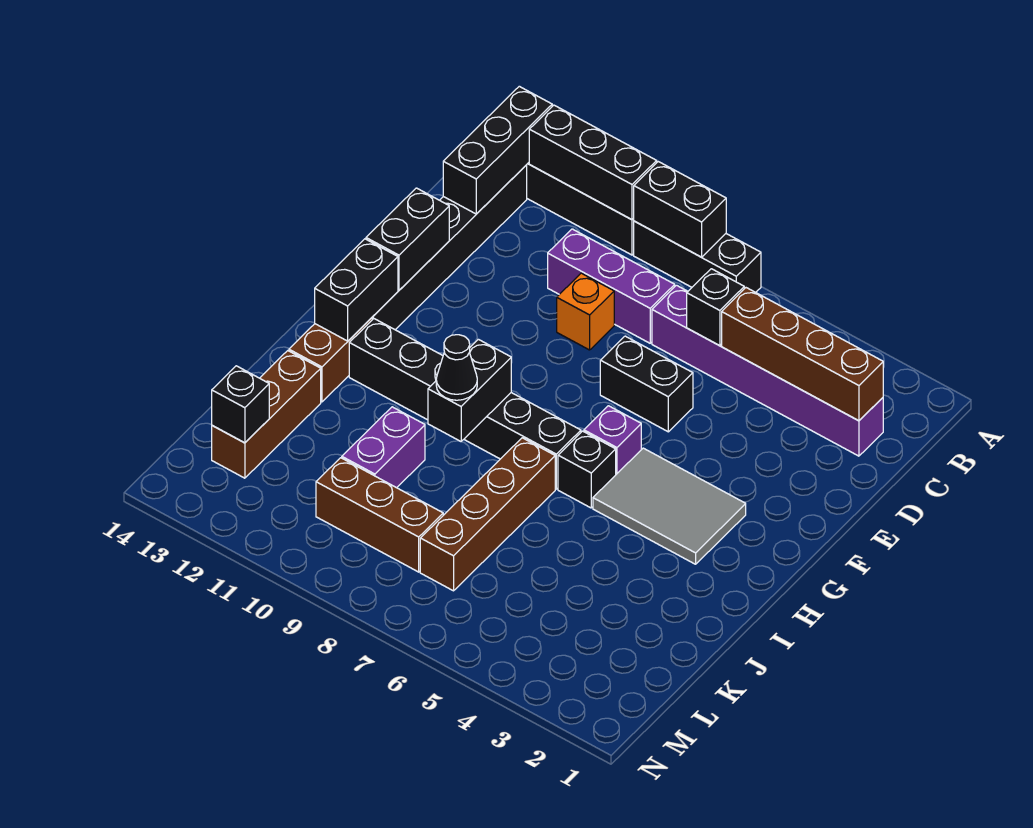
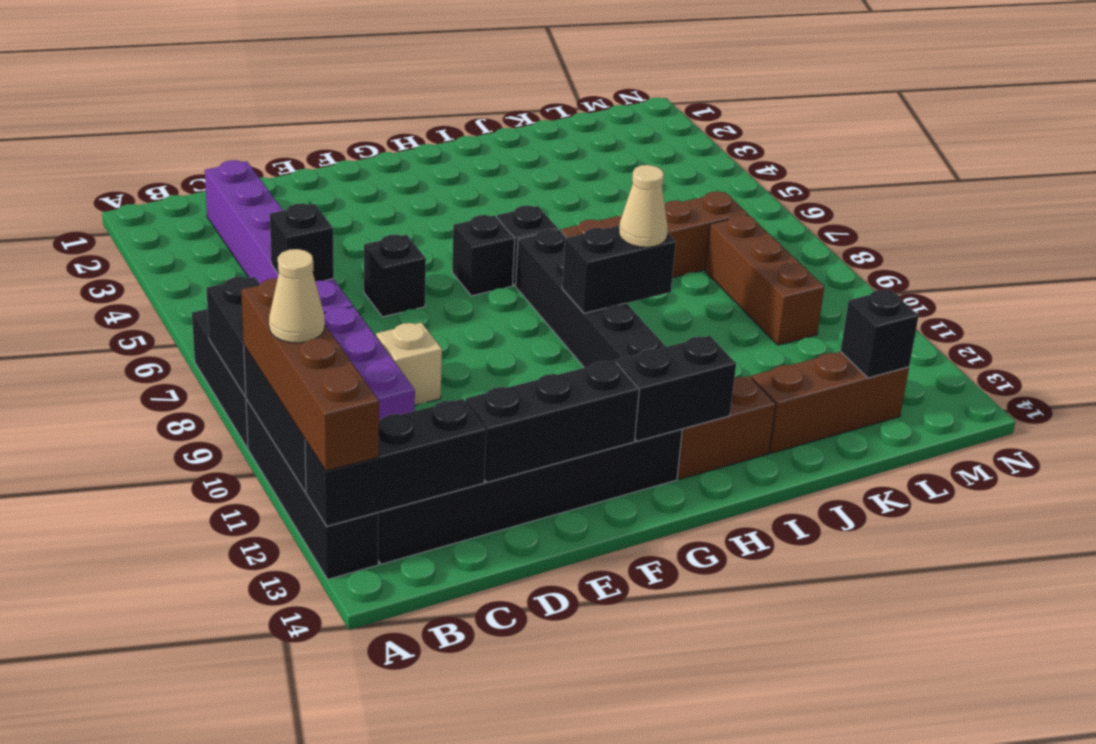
none -> tan cone A11 level 4
brown brick C2:C5 level 2 -> brown brick A10:A13 level 3
orange brick D9 level 1 -> tan brick D9 level 1
black brick E6:E7 level 1 -> black brick E6 level 1
black brick E13:F13 level 2 -> black brick D13:F13 level 2
grey tile G3:H5 level 1 -> none
purple brick G6 level 1 -> black brick G6 level 1
black cone I9 level 3 -> tan cone I9 level 3
purple brick J10:K10 level 1 -> none

